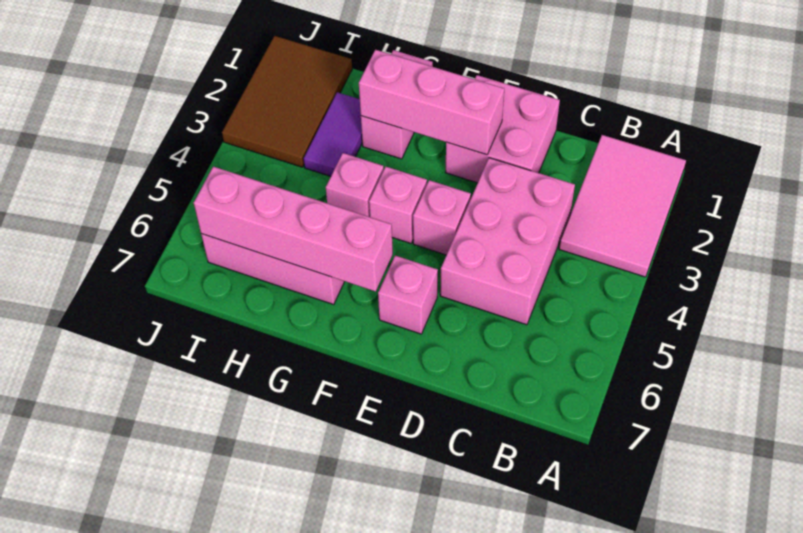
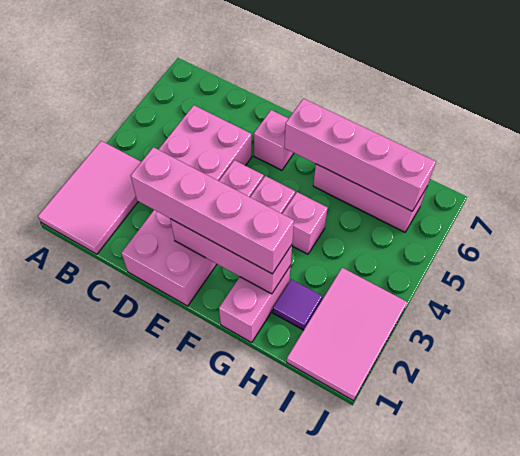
none -> pink brick D2:G2 level 3
purple tile H2:H3 level 1 -> purple tile H2 level 1
brown tile I1:J3 level 1 -> pink tile I1:J3 level 1

